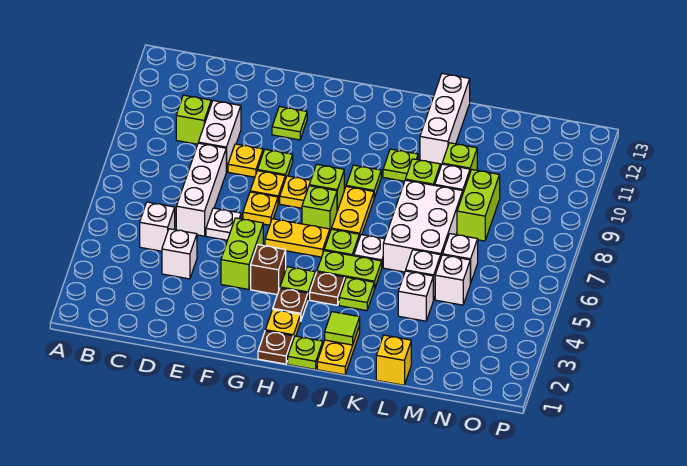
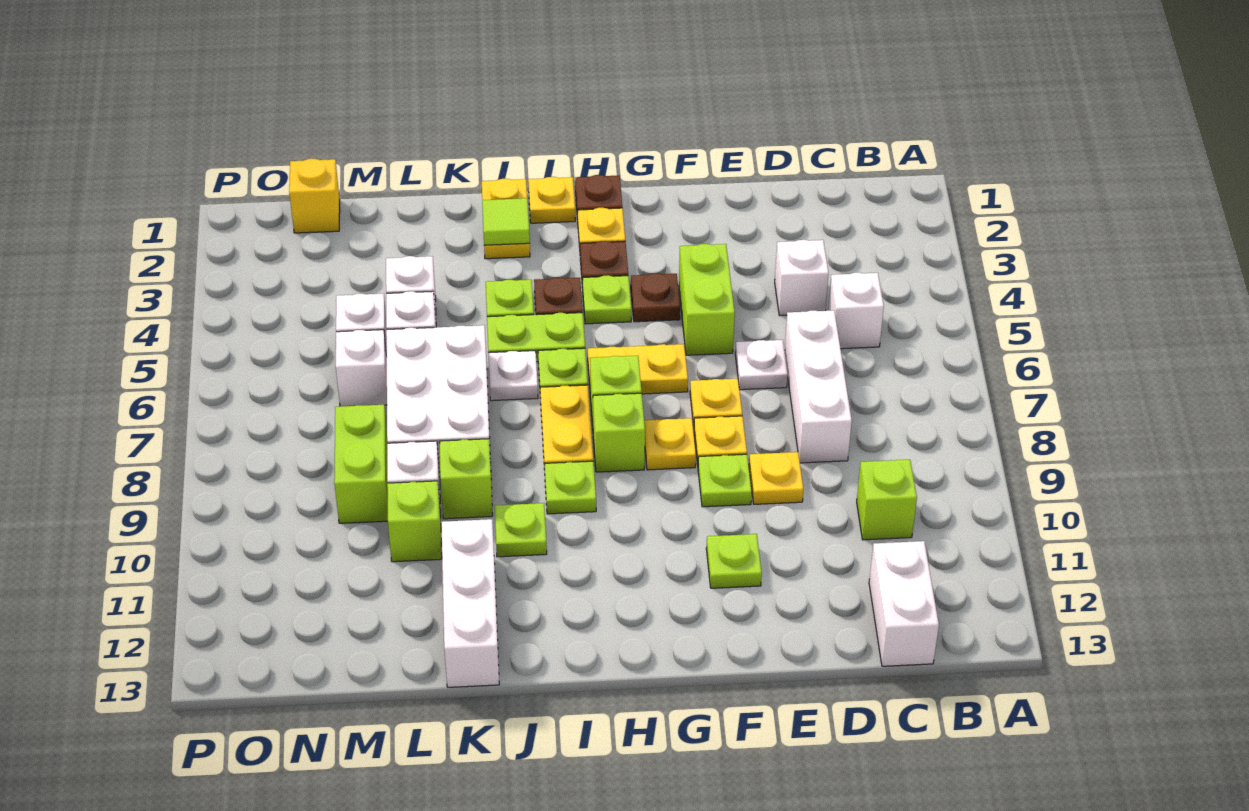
white brick D9:D10 level 1 -> white brick C12:C13 level 1
brown brick G4 level 1 -> brown plate G4 level 1
lime plate I1 level 1 -> yellow plate I1 level 1
yellow brick L1 level 1 -> yellow brick N1 level 1

